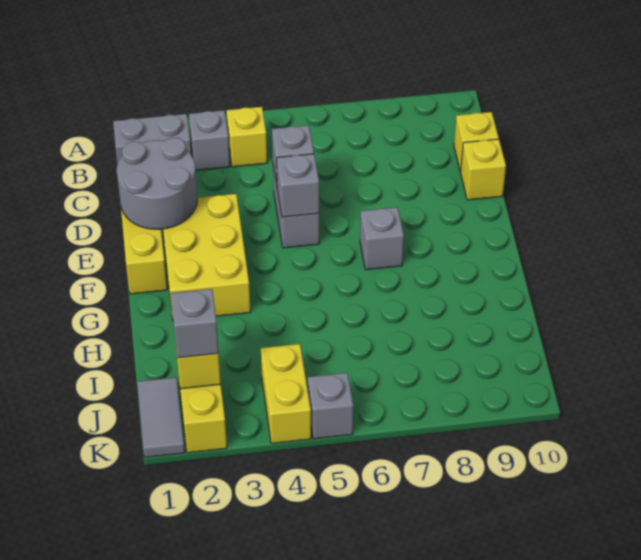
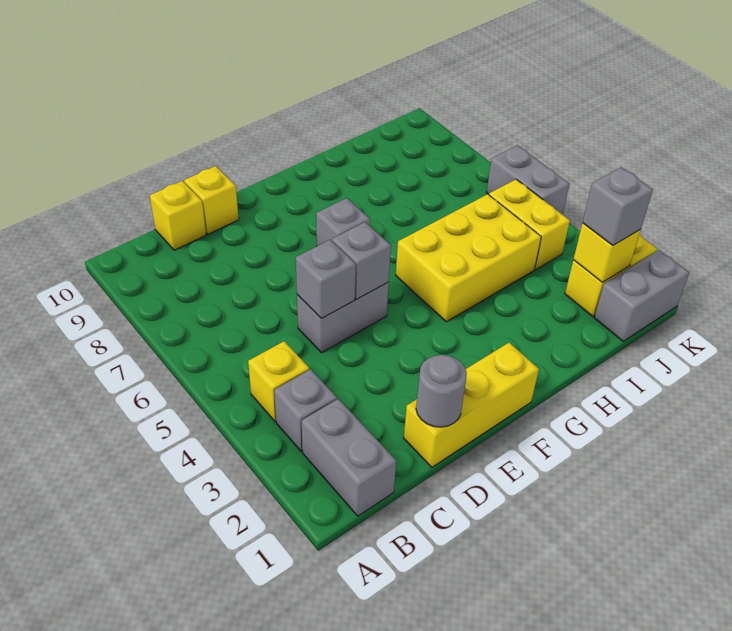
grey round brick D1:E2 level 2 -> grey round brick D1 level 2
yellow brick E2:G3 level 1 -> yellow brick G4:I5 level 1
grey tile J1:K1 level 1 -> grey brick J1:K1 level 1
yellow brick J4:K4 level 1 -> yellow brick J4:J5 level 1
grey brick K5 level 1 -> grey brick K5:K6 level 1

